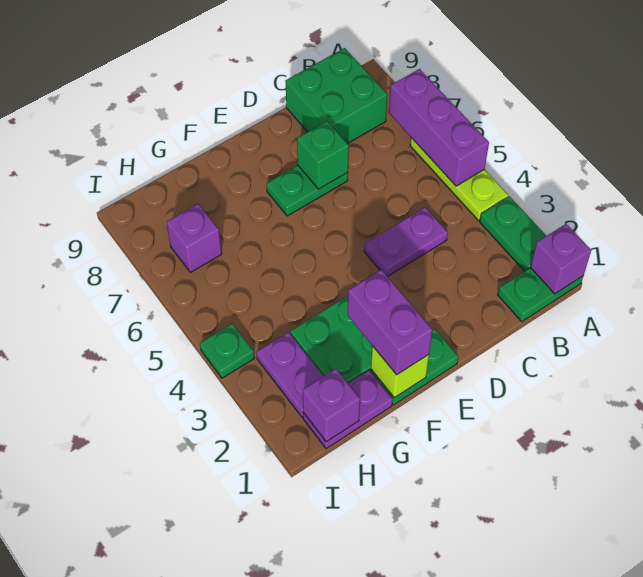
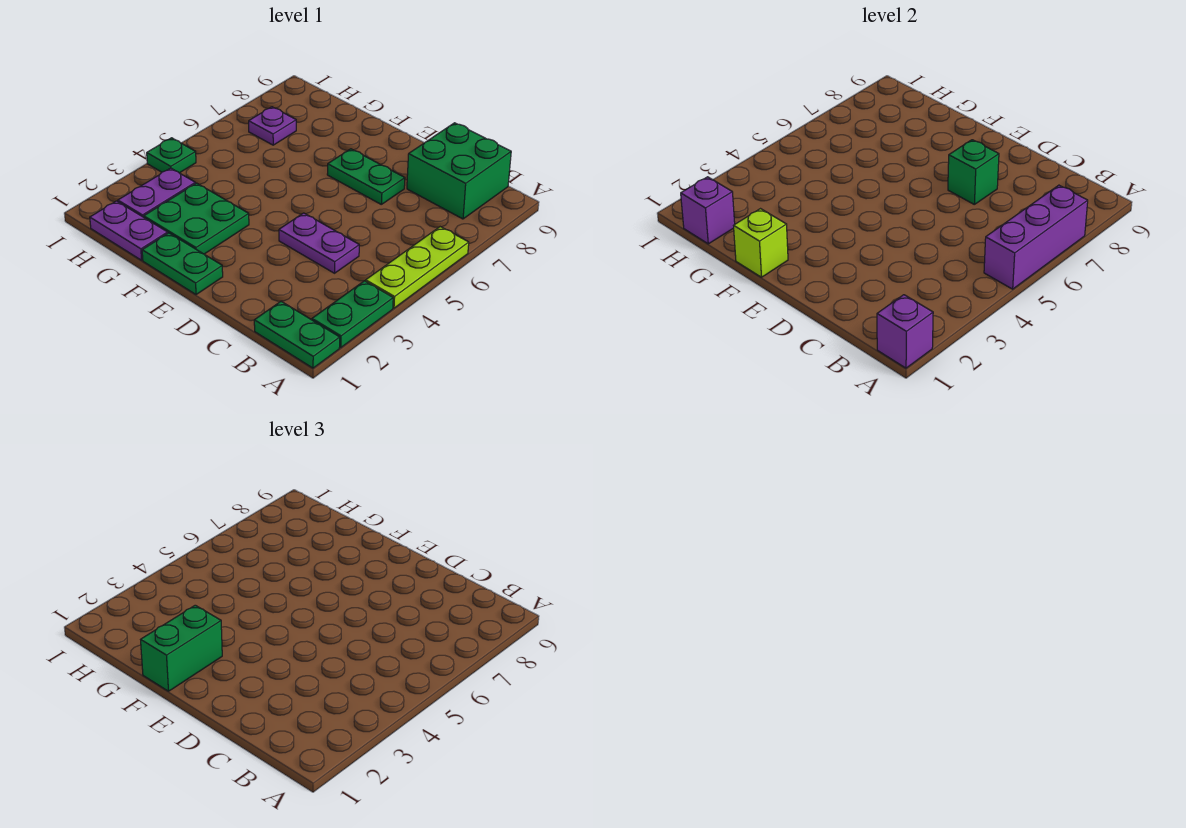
purple brick F1:F2 level 3 -> green brick F1:F2 level 3
purple brick H7 level 1 -> purple plate H7 level 1

